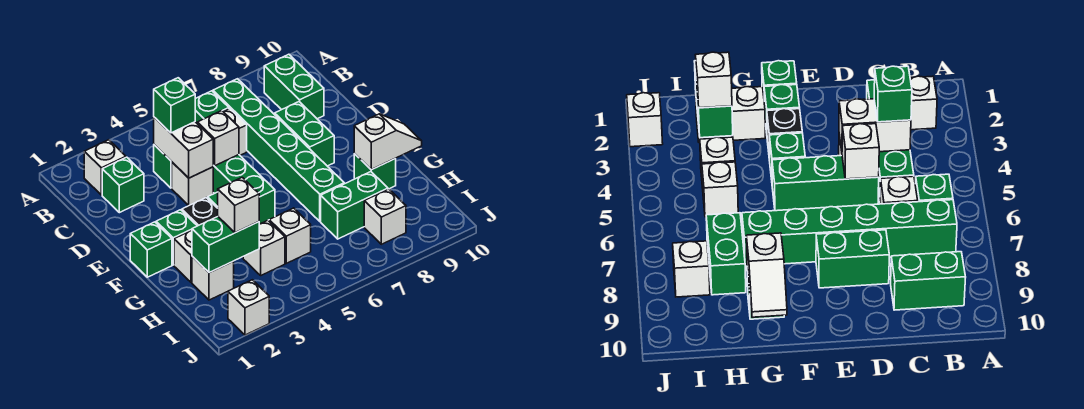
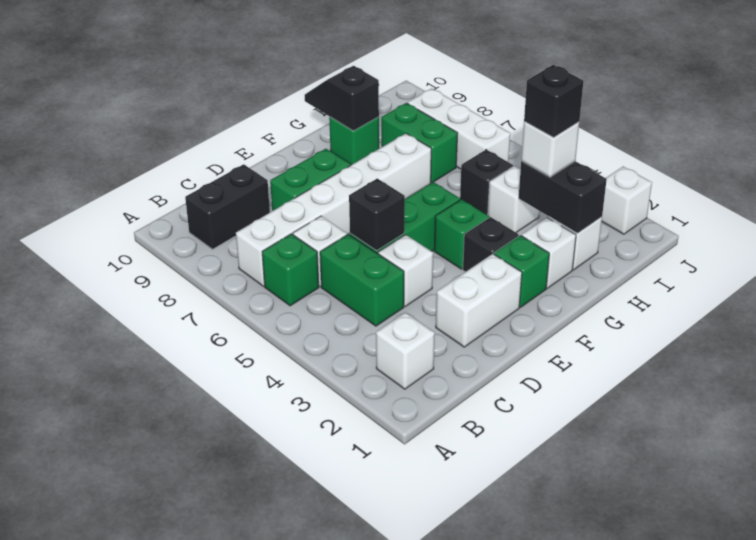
green brick B7:G7 level 1 -> white brick B7:G7 level 1
green brick B9:C9 level 1 -> black brick B9:C9 level 1
green brick C2 level 1 -> none
white brick C4:D4 level 2 -> white brick D2:E2 level 1
green brick C4 level 3 -> none
white brick D5 level 2 -> black brick D5 level 2
green brick F1 level 1 -> none
white slope G9:G10 level 2 top 9 -> black slope G9:G10 level 2 top 9
green brick H2:H3 level 2 -> black brick H2:H3 level 2
none -> black brick H3 level 4
white brick H5 level 1 -> black brick H5 level 1
white brick I8 level 1 -> white brick I6:I8 level 1

